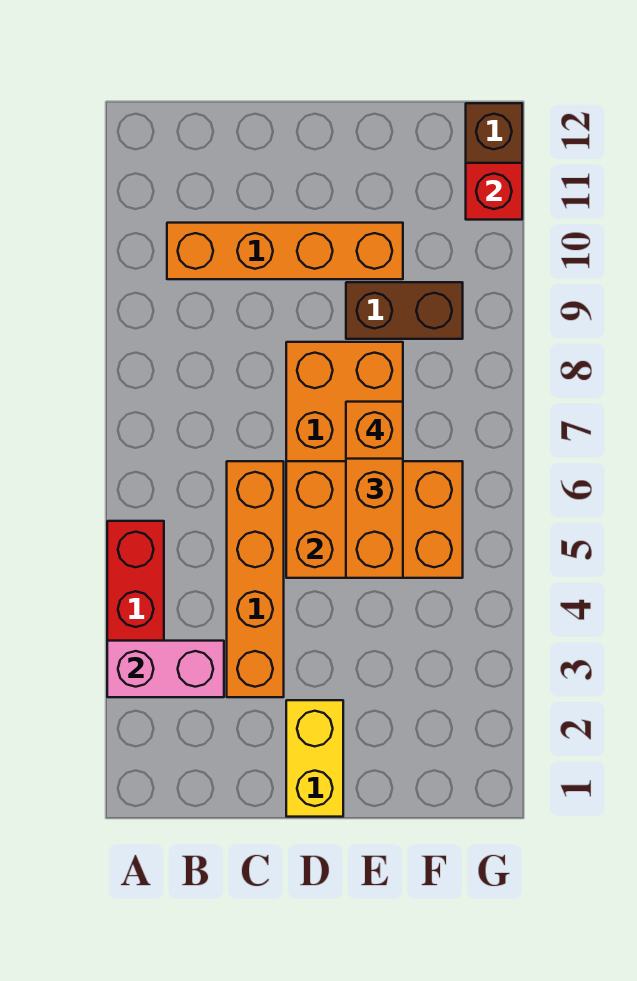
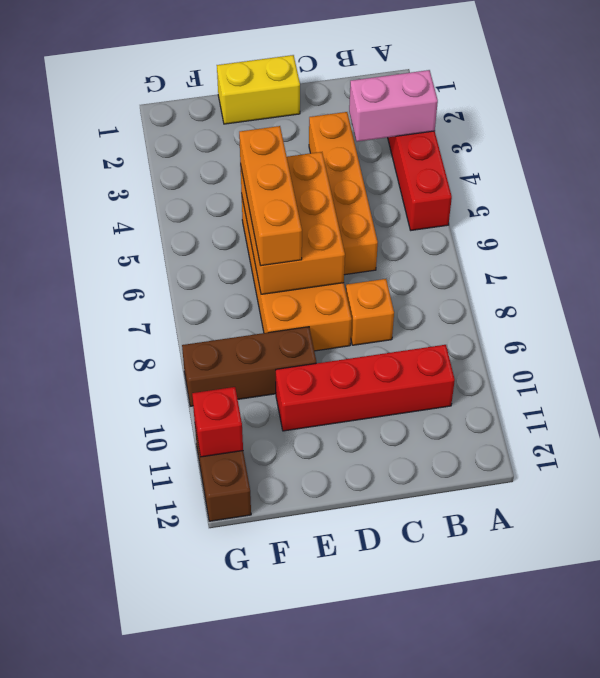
orange brick B10:E10 level 1 -> red brick B10:E10 level 1
yellow brick D1:D2 level 1 -> yellow brick D1:E1 level 1
orange brick D5:F6 level 2 -> orange brick D5:E7 level 2
orange brick E7 level 4 -> orange brick C8 level 1
brown brick E9:F9 level 1 -> brown brick E9:G9 level 1

